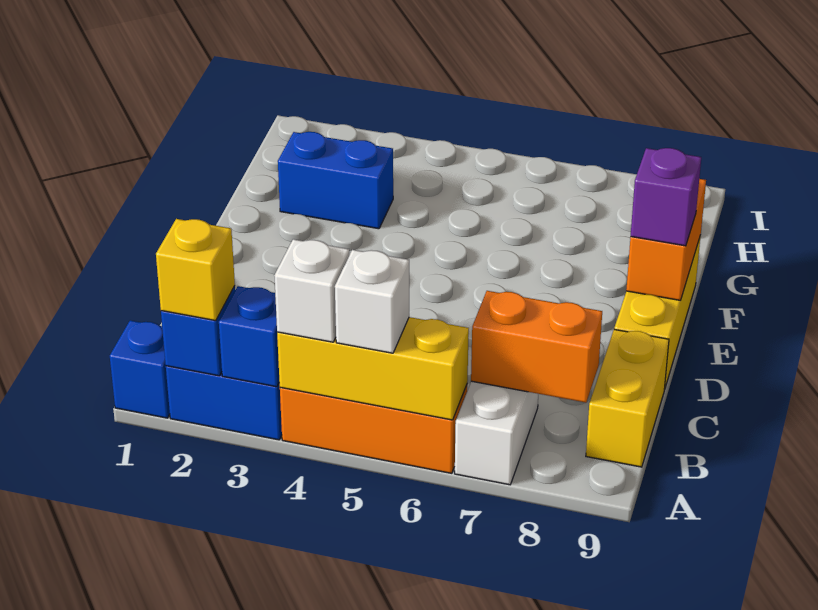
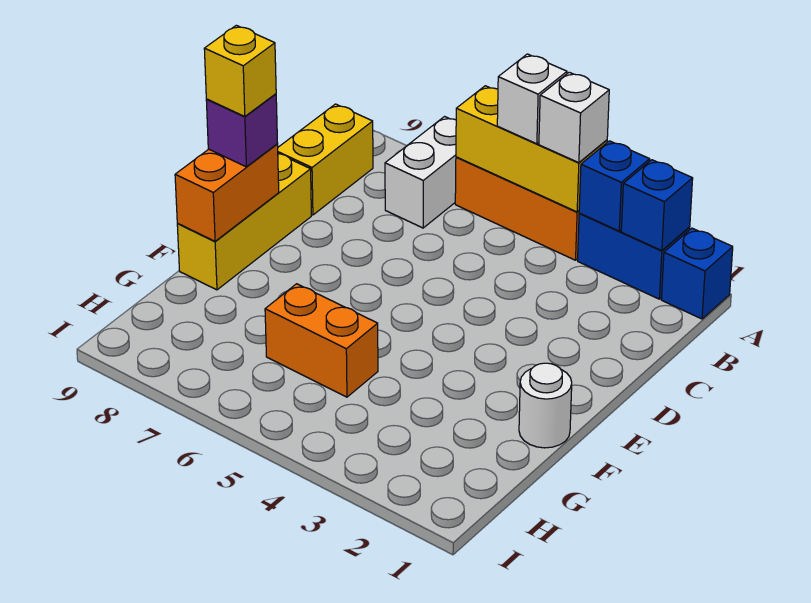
yellow brick A2 level 3 -> yellow brick E9 level 4
orange brick B7:B8 level 2 -> orange brick G5:G6 level 1
none -> white round brick F1 level 1
blue brick G2:G3 level 1 -> none

